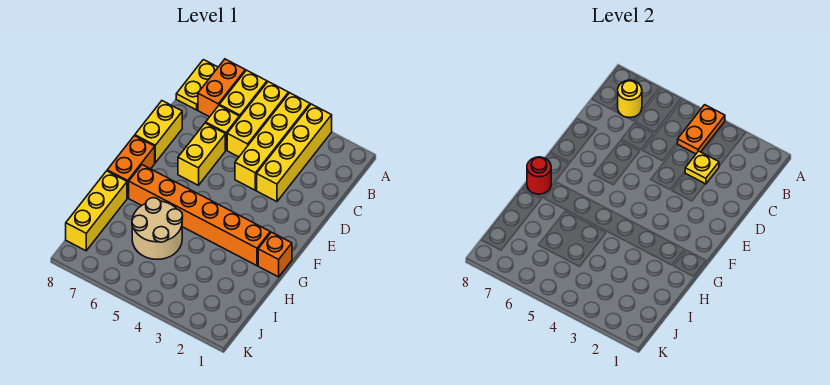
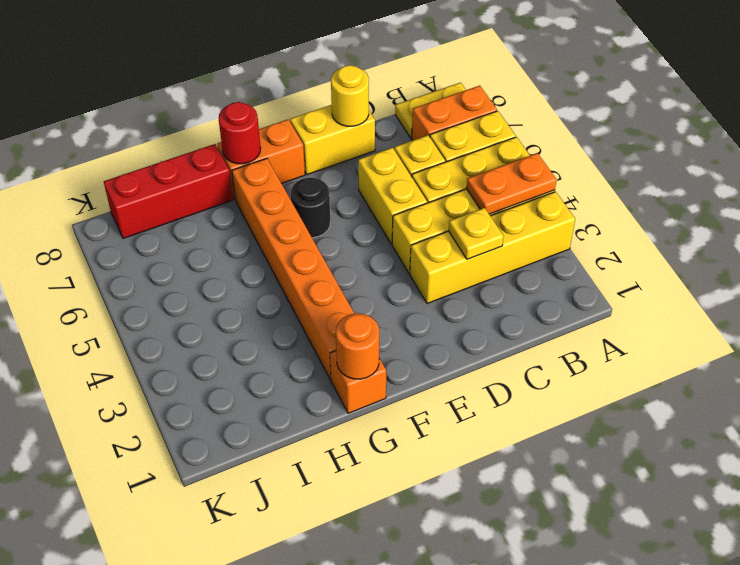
yellow round brick B7 level 2 -> yellow round brick D8 level 2
yellow brick D6:E6 level 1 -> yellow brick D5:D6 level 1
none -> black round brick F6 level 1
none -> orange round brick G1 level 2
tan round brick H5:I6 level 1 -> none
yellow brick H8:J8 level 1 -> red brick H8:J8 level 1

